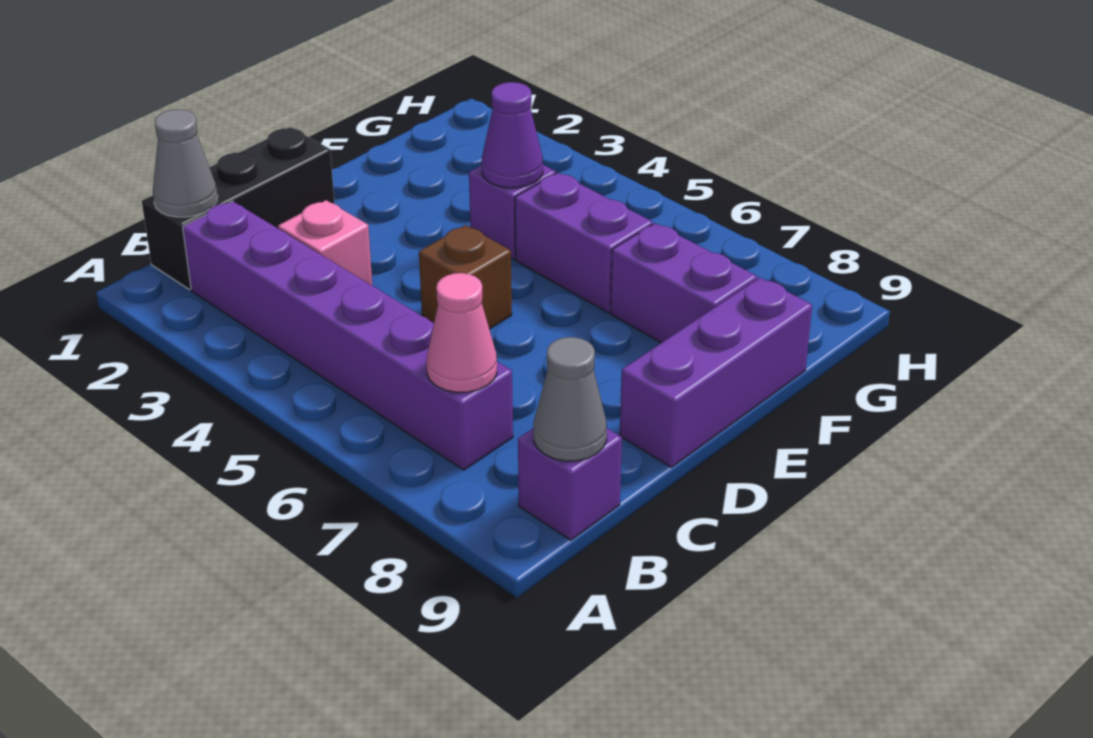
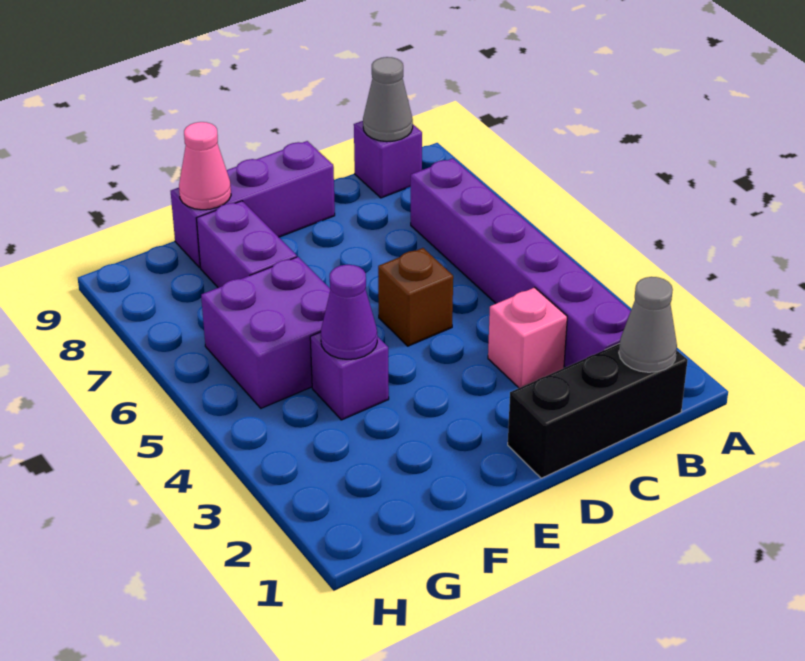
pink cone B7 level 2 -> pink cone F9 level 2
purple brick F5:F6 level 1 -> purple brick F5:G6 level 1

